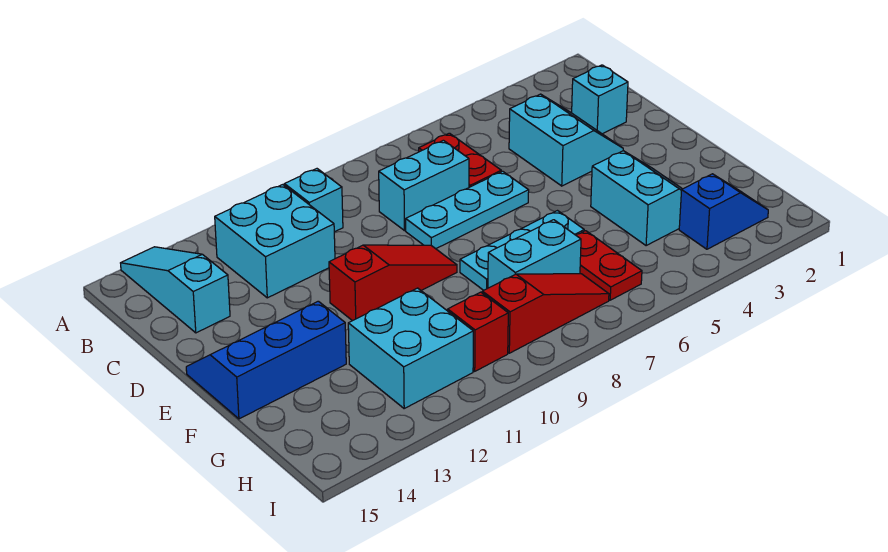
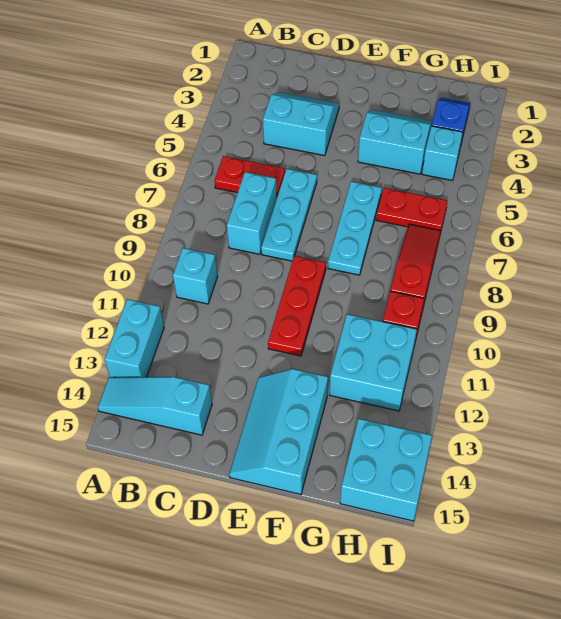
cyan brick B11:C12 level 1 -> cyan brick H14:I15 level 1
cyan brick C2 level 1 -> cyan brick H4 level 1
red slope E9:E11 level 1 top 11 -> red plate E9:E11 level 1
blue slope E13:F15 level 1 top F -> cyan slope E13:F15 level 1 top F
cyan brick G7:G8 level 1 -> cyan brick A12:A13 level 1

